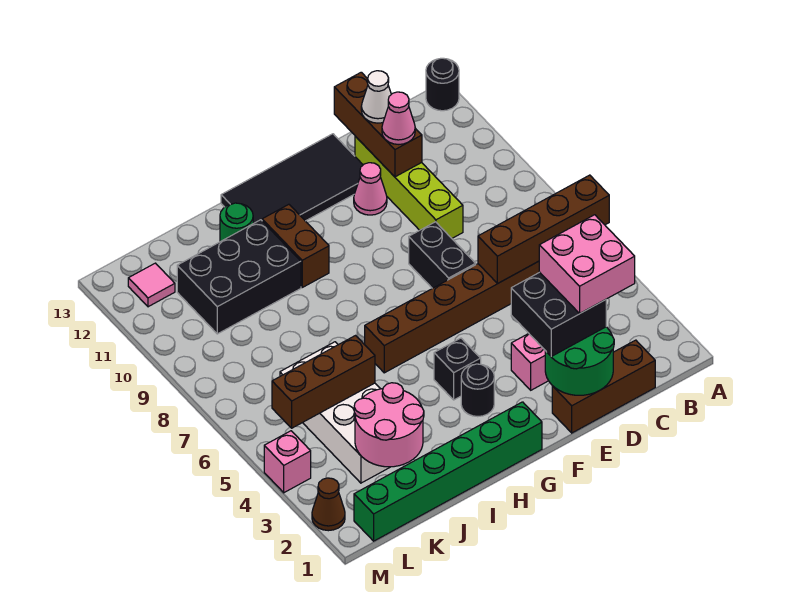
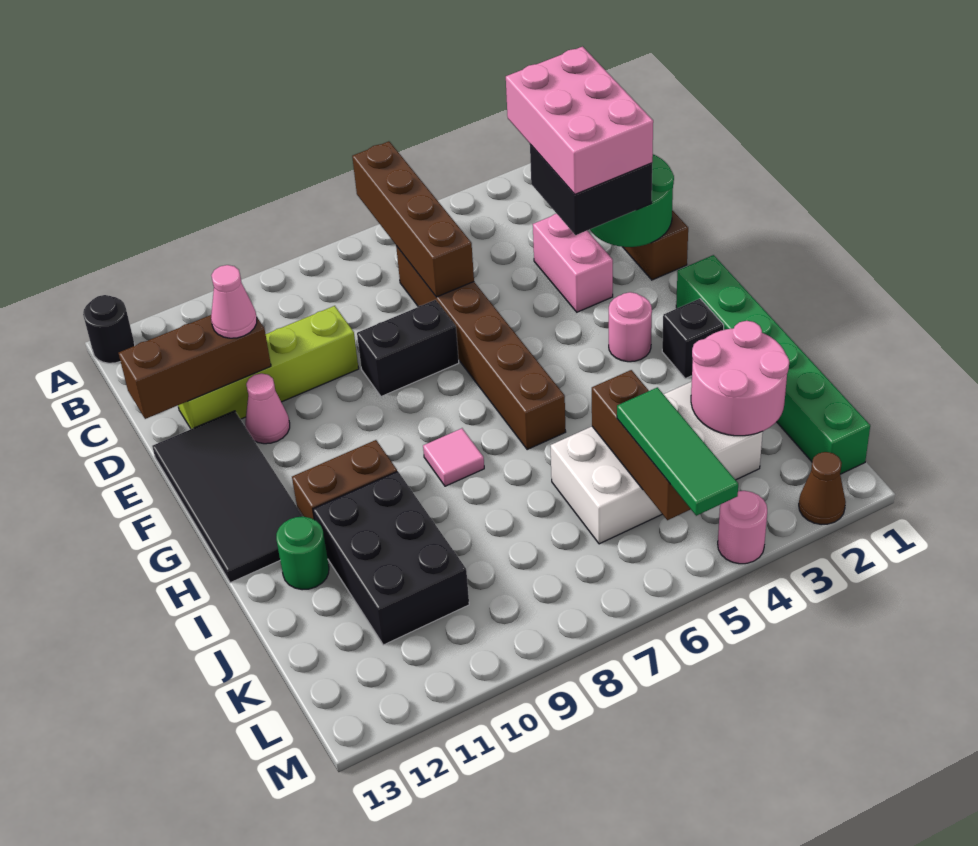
pink brick C2:D3 level 4 -> pink brick C2:E3 level 4
white cone D12 level 3 -> none
black round brick G3 level 1 -> pink round brick G3 level 1
black brick G4 level 1 -> black brick H2 level 1
none -> green tile K5:M5 level 3
pink tile L12 level 1 -> pink tile H8 level 1
pink brick M4 level 1 -> pink round brick M4 level 1

